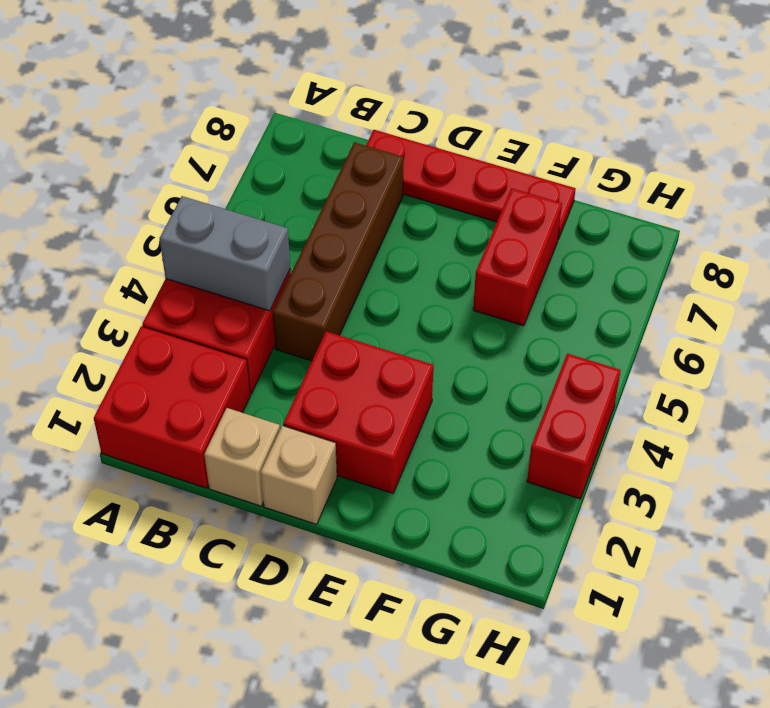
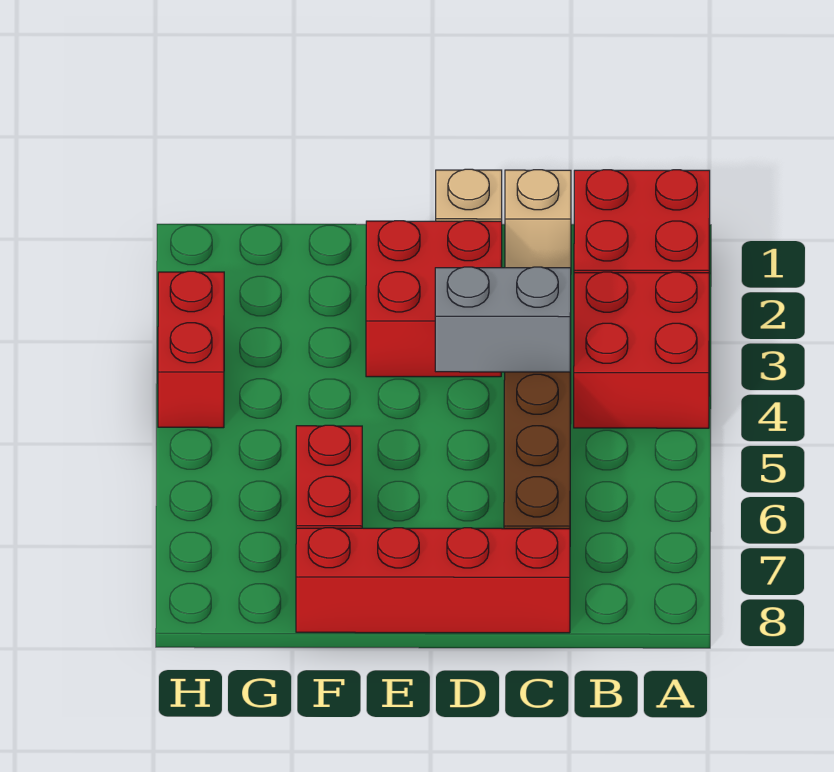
grey brick A4:B4 level 2 -> grey brick C4:D4 level 2
red plate C8:F8 level 1 -> red brick C8:F8 level 1

